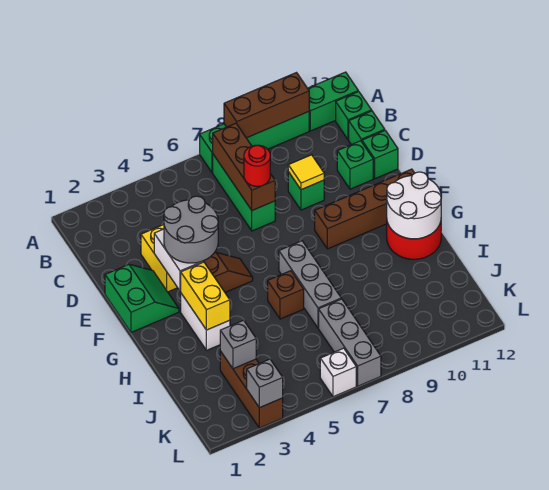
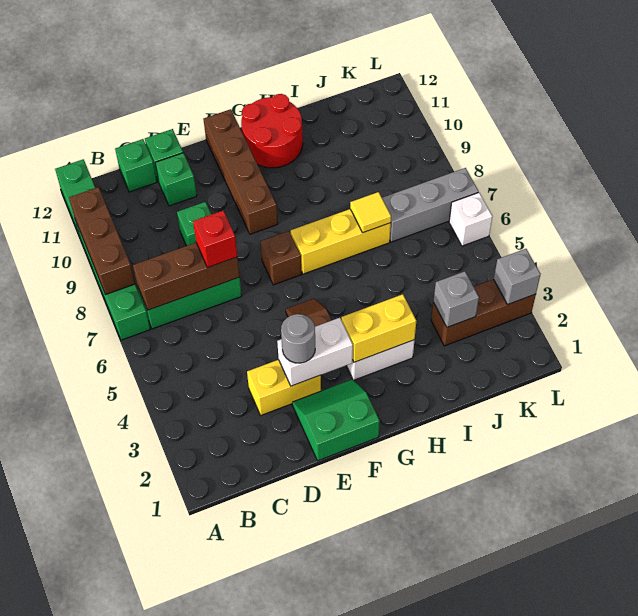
green brick B12 level 1 -> none
red round brick D7 level 3 -> red brick D7 level 3
yellow tile D9 level 2 -> yellow tile I7 level 2
grey round brick E3:F4 level 3 -> grey round brick E3 level 3
grey brick G7:I7 level 1 -> yellow brick G7:I7 level 1
white round brick G11:H12 level 2 -> none
brown brick H6 level 1 -> brown brick F7 level 1

